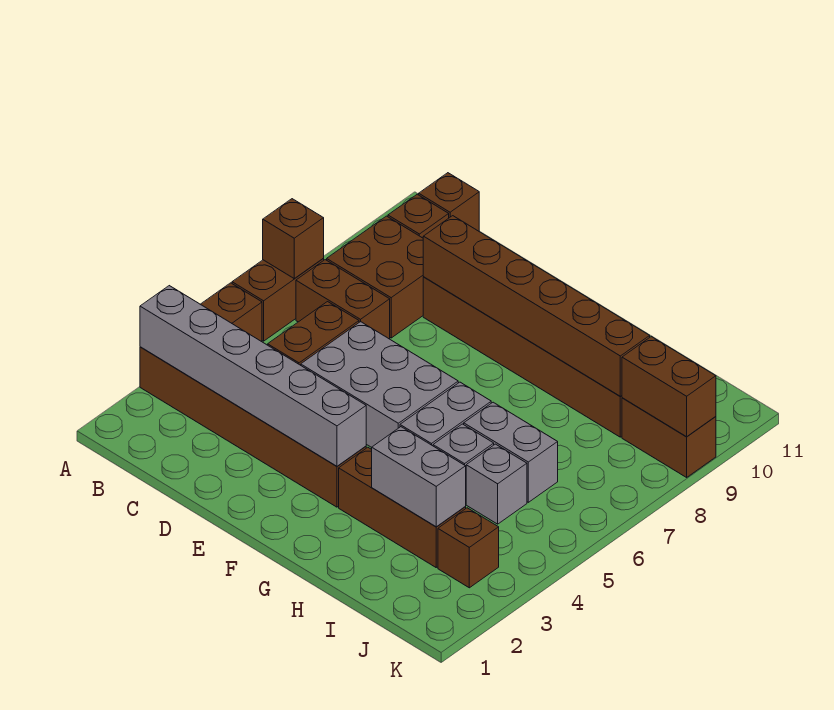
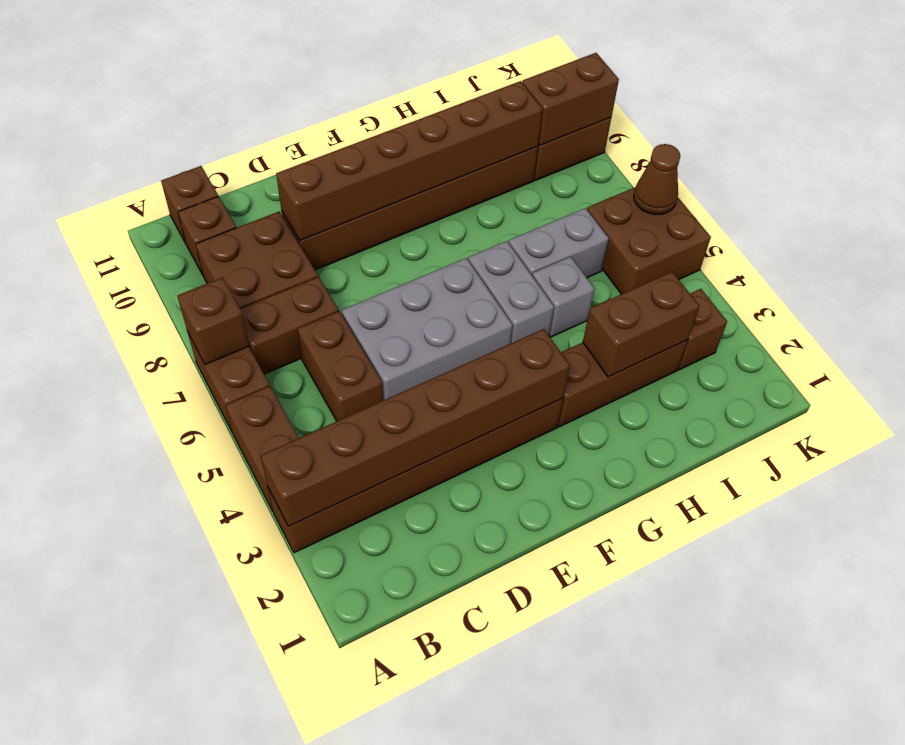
grey brick A3:F3 level 2 -> brown brick A3:F3 level 2
grey brick H3:I3 level 2 -> brown brick H3:I3 level 2
grey brick I5 level 1 -> none
none -> brown brick J5:K6 level 1
none -> brown cone K6 level 2

